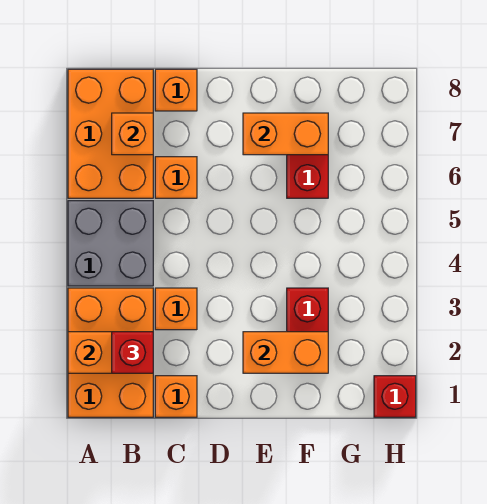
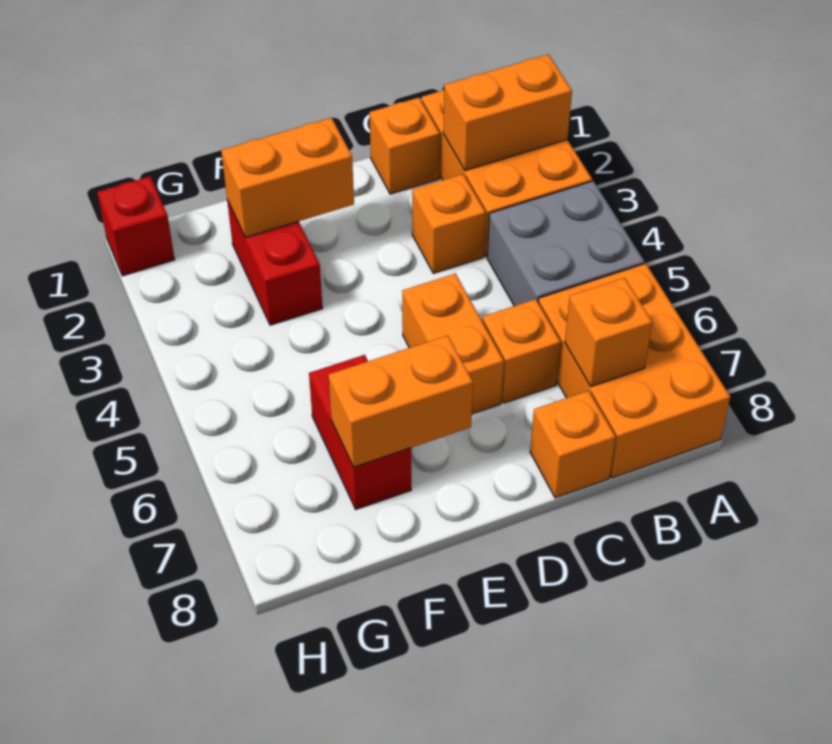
red brick B2 level 3 -> none
none -> orange brick D5:D6 level 1

